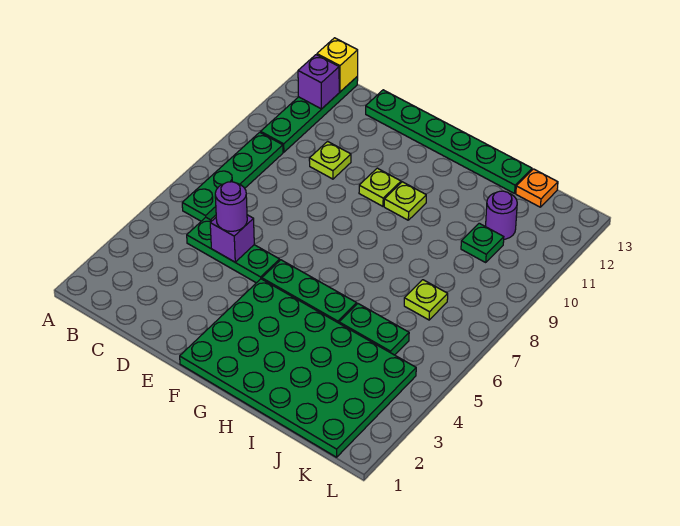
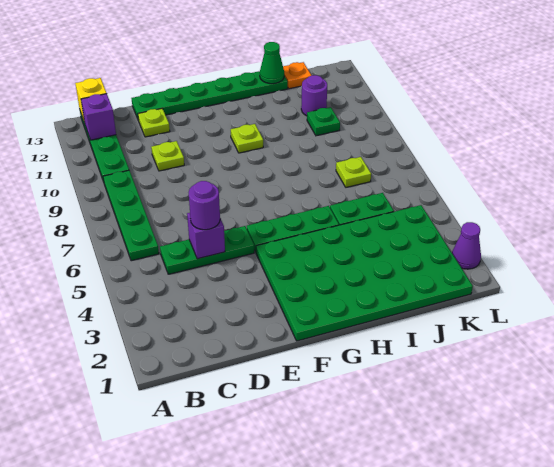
lime plate F10 level 1 -> lime plate D12 level 1
none -> green cone I13 level 2
none -> purple cone L2 level 1

